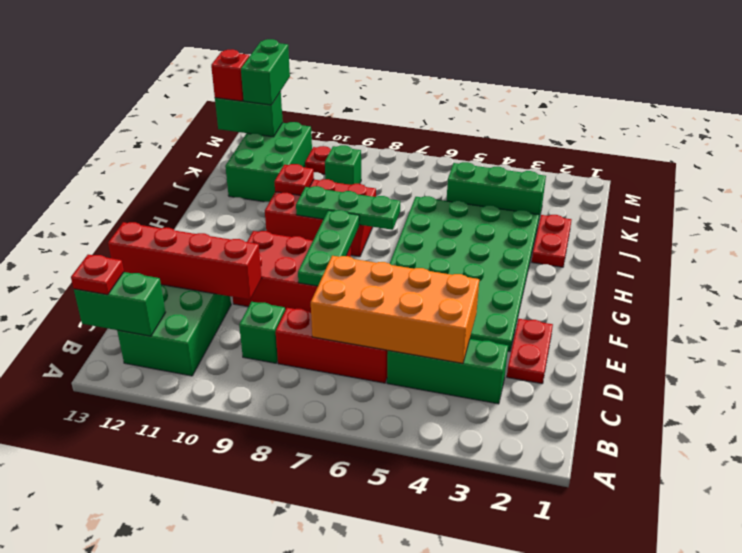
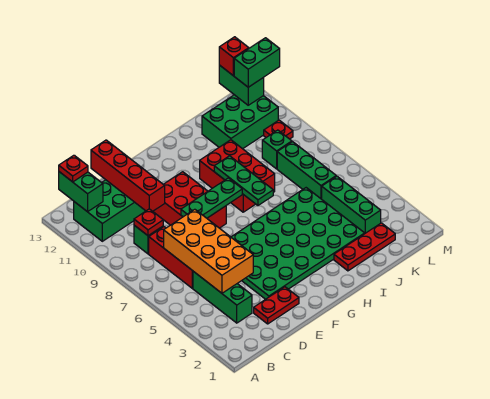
red plate I2:J2 level 1 -> red plate I2:K2 level 1
red plate I10 level 2 -> red plate C9 level 2
none -> green brick K6:K8 level 1

